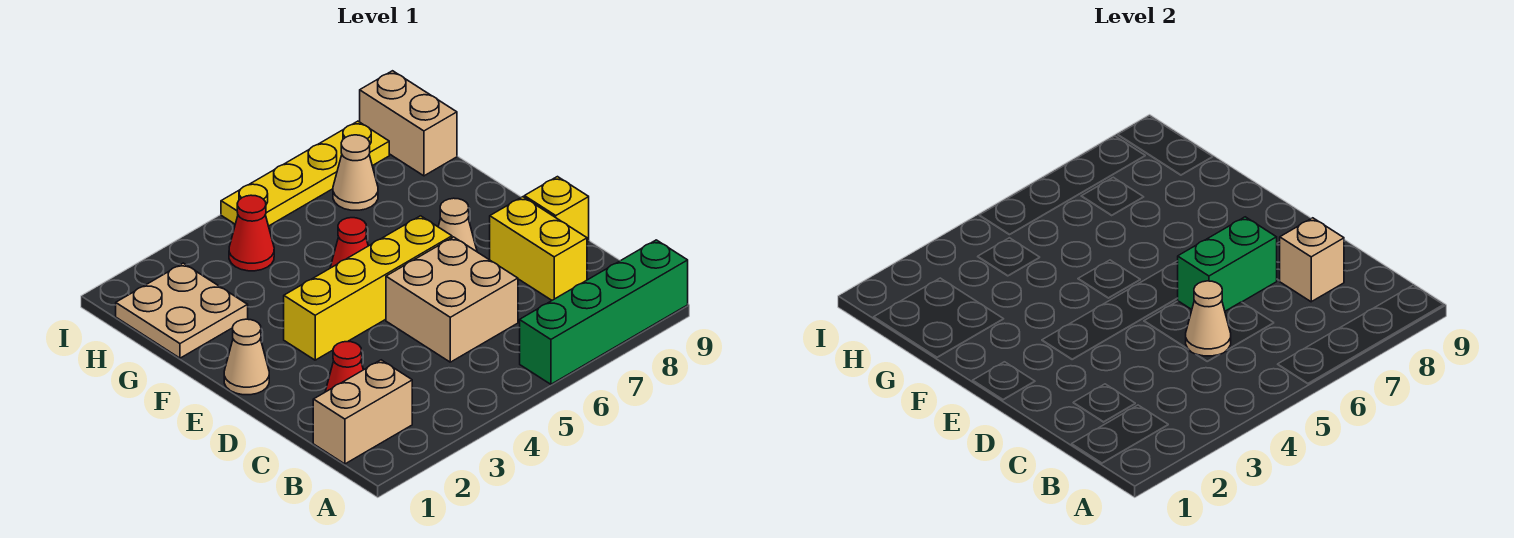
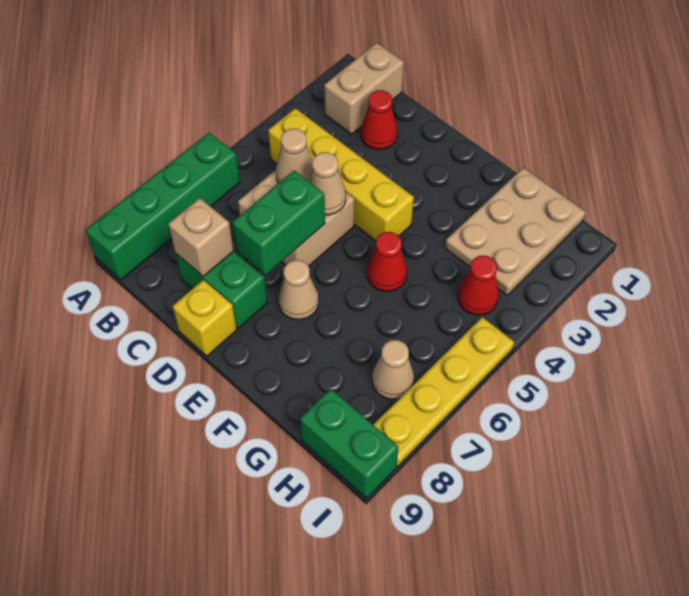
yellow brick C8:D8 level 1 -> green brick C8:D8 level 1
tan cone E1 level 1 -> tan cone D5 level 2
yellow brick E3:E6 level 1 -> yellow brick B4:E4 level 1
tan plate G1:H2 level 1 -> tan plate G1:H3 level 1
tan brick H9:I9 level 1 -> green brick H9:I9 level 1

